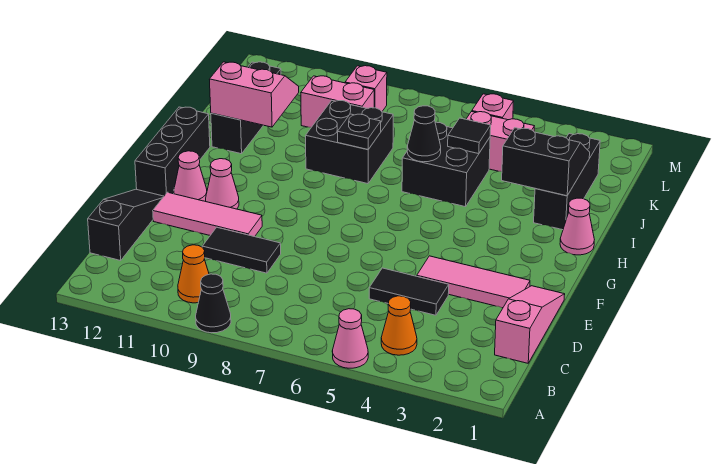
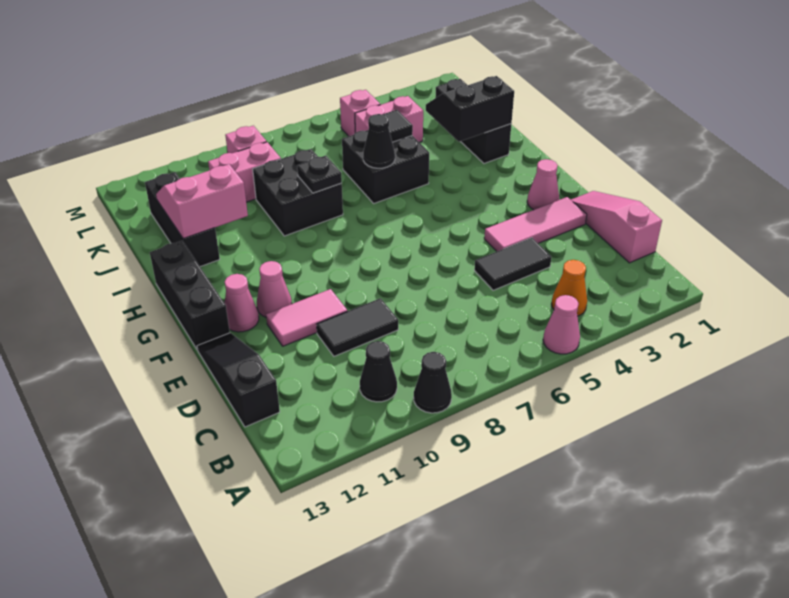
orange cone B10 level 1 -> black cone B10 level 1
pink tile E10:E12 level 1 -> pink tile E10:E11 level 1
pink cone H1 level 1 -> pink cone F2 level 1

